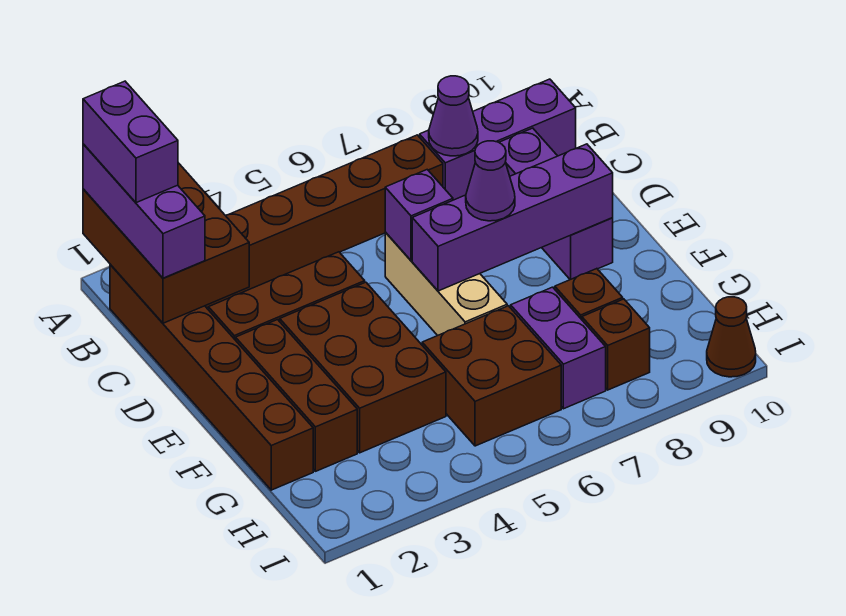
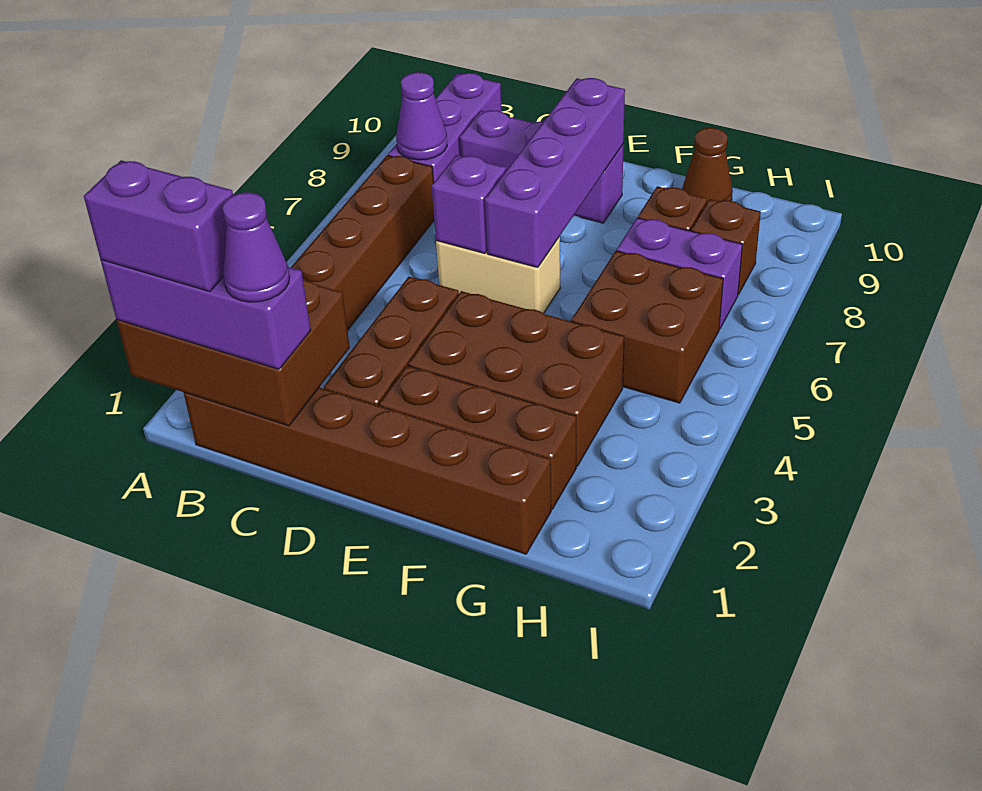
tan brick D6:F6 level 1 -> tan brick D6:E6 level 1
purple cone E7 level 3 -> purple cone C1 level 4
brown cone I10 level 1 -> brown cone G10 level 1

